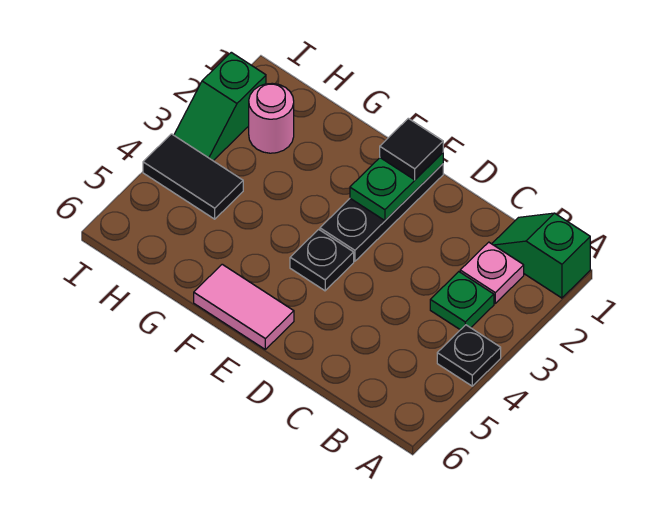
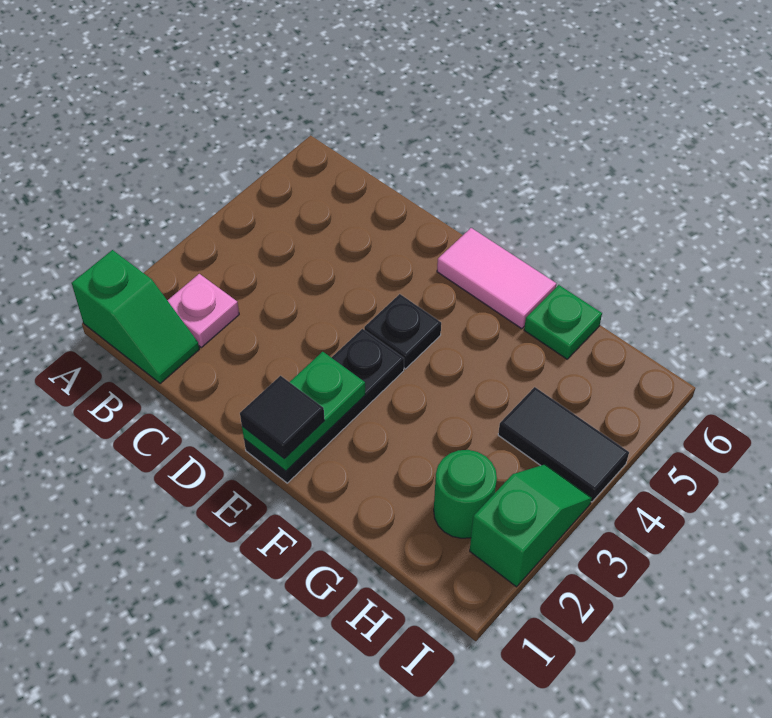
black plate A4 level 1 -> none
green plate B3 level 1 -> green plate G6 level 1
pink round brick H2 level 1 -> green round brick H2 level 1

